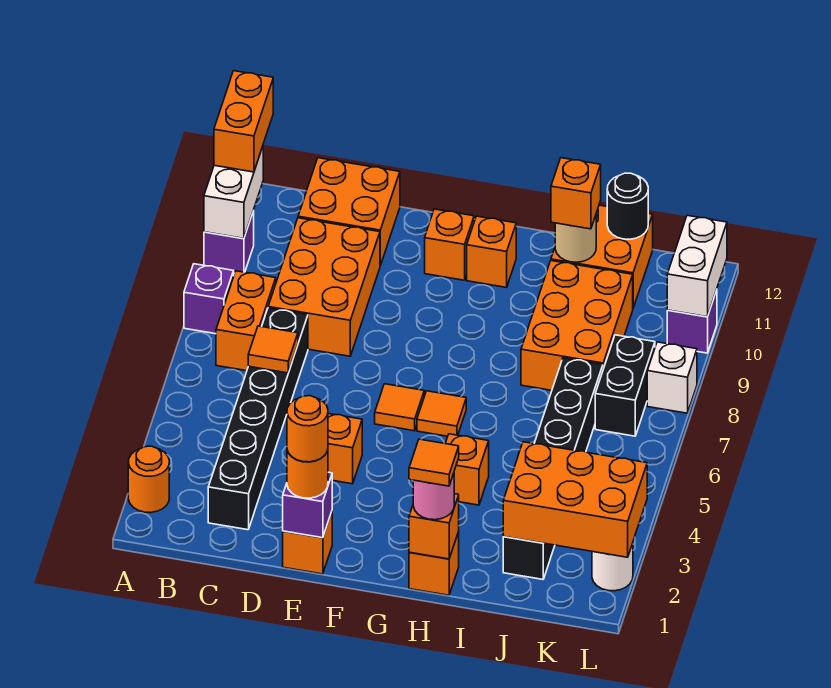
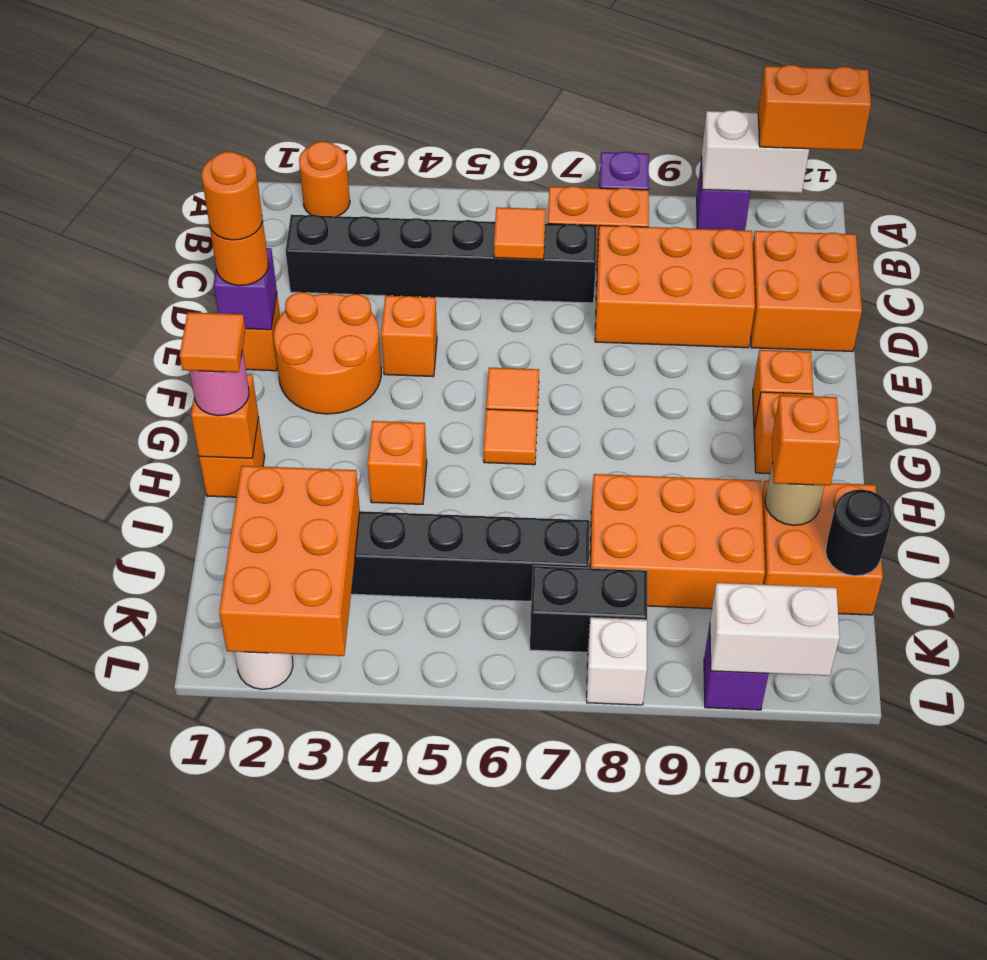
none -> orange round brick E2:F3 level 1

